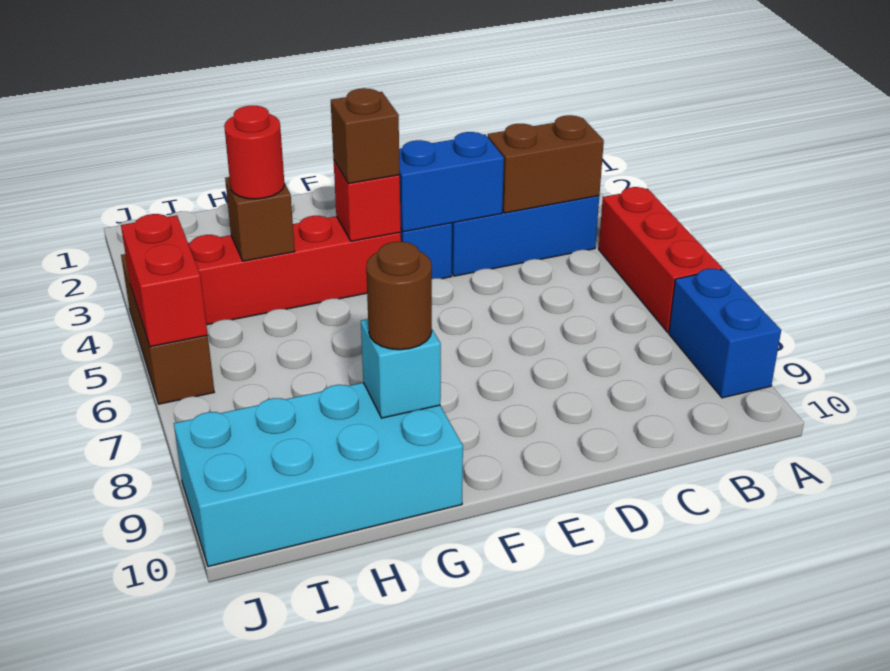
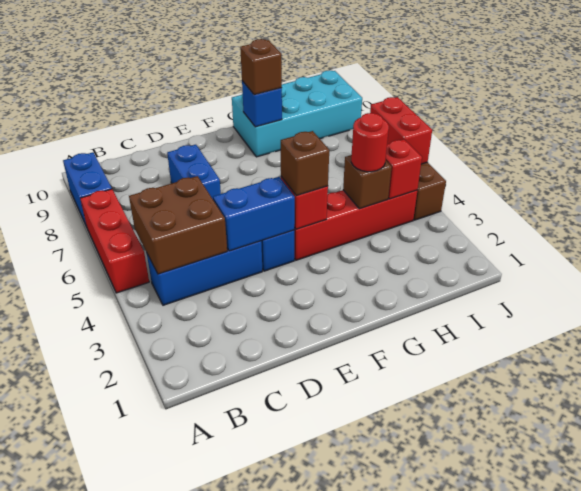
brown brick B4:C4 level 2 -> brown brick B4:C5 level 2
none -> blue brick D7:D8 level 1
cyan brick G9 level 2 -> blue brick G9 level 2
brown round brick G9 level 3 -> brown brick G9 level 3
none -> red brick I4 level 2

